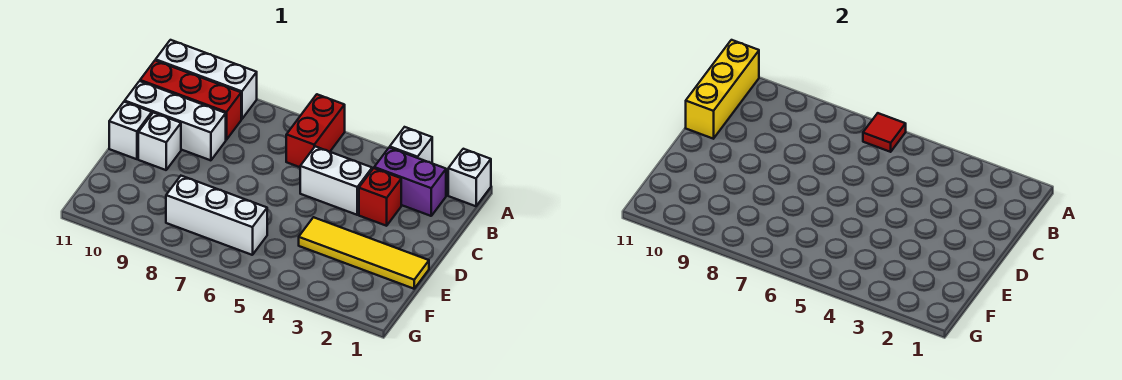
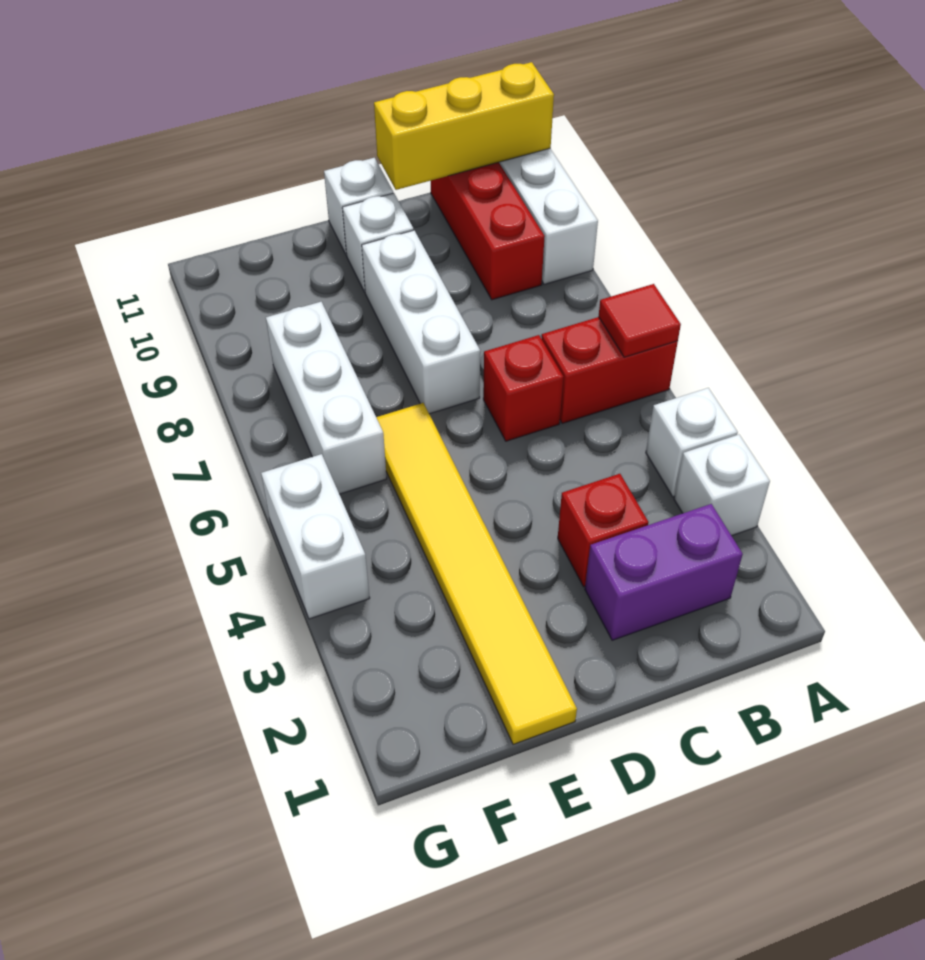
white brick A1 level 1 -> white brick A4 level 1
purple brick B2:B3 level 1 -> purple brick B2:C2 level 1
white brick C4:C5 level 1 -> white brick G4:G5 level 1
none -> red brick C6 level 1
white brick C9:C11 level 1 -> white brick D7:D9 level 1
yellow tile E1:E4 level 1 -> yellow tile E1:E6 level 1

